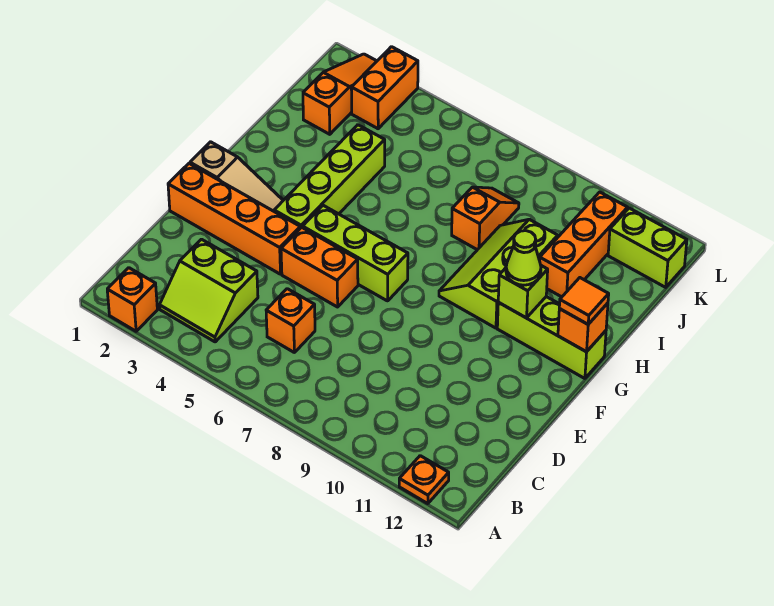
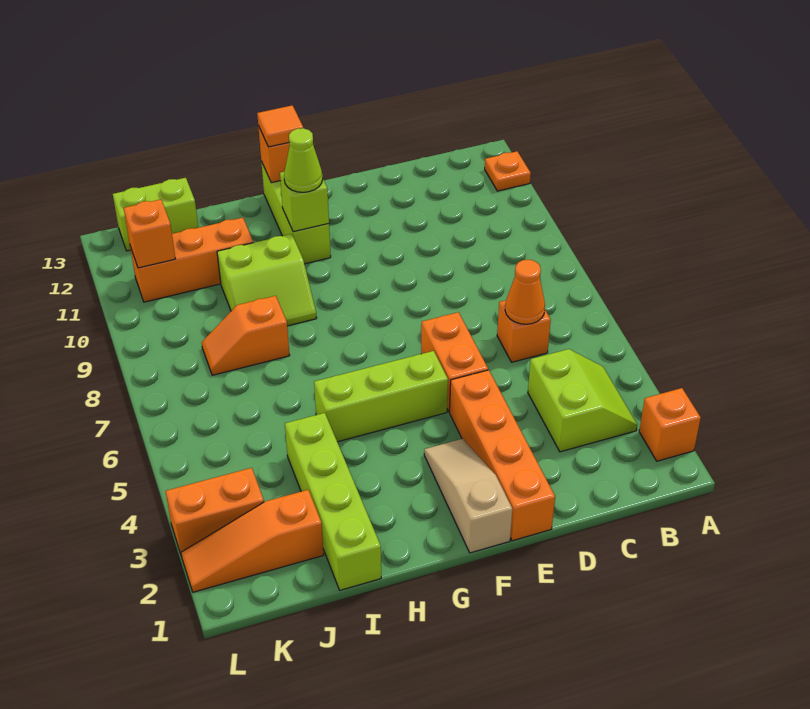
none -> orange cone C6 level 2
lime brick F4:I4 level 1 -> lime brick I1:I4 level 1
lime brick F5:F7 level 1 -> lime brick F5:H5 level 1
lime slope G9:I10 level 1 top 10 -> lime slope H9:I10 level 1 top 10
none -> orange brick K11 level 2
lime brick K12:K13 level 1 -> lime brick J13:K13 level 1

